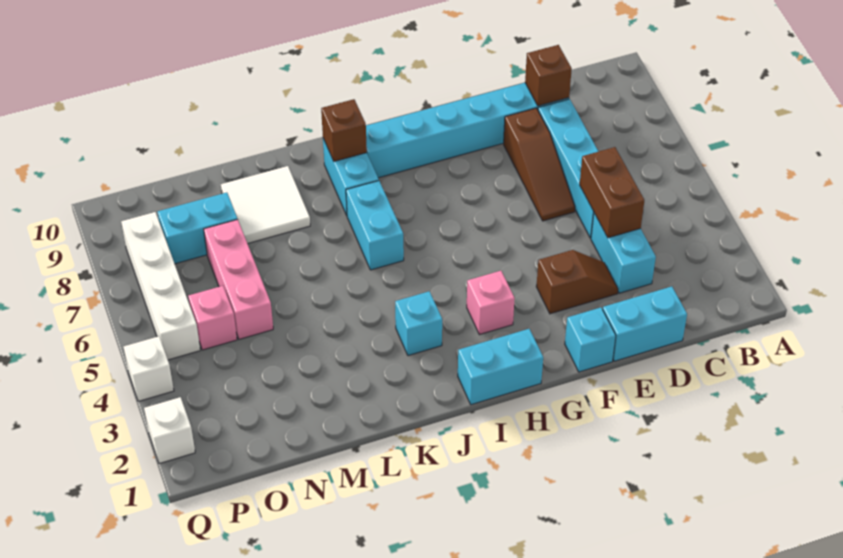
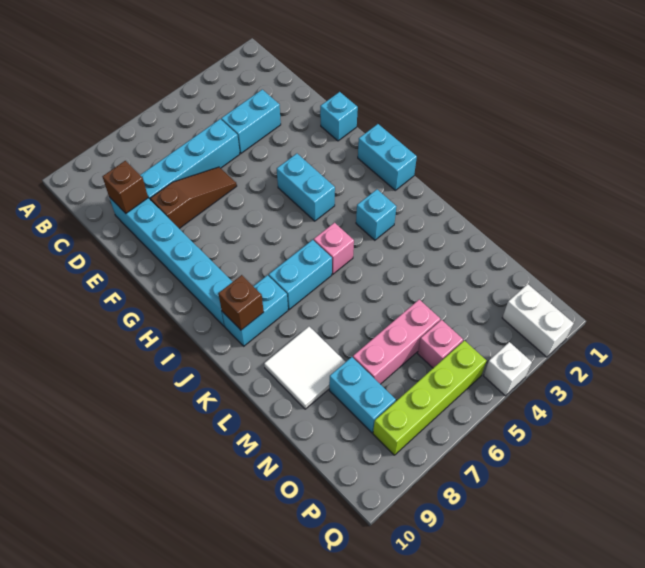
cyan brick D1:E1 level 1 -> cyan brick G4:H4 level 1
brown brick D4:D5 level 2 -> none
brown slope E3:F3 level 1 top F -> none
pink brick H3 level 1 -> pink brick J5 level 1
white brick P5:P8 level 1 -> lime brick P5:P8 level 1
white brick Q2 level 1 -> white brick P2:Q2 level 1

